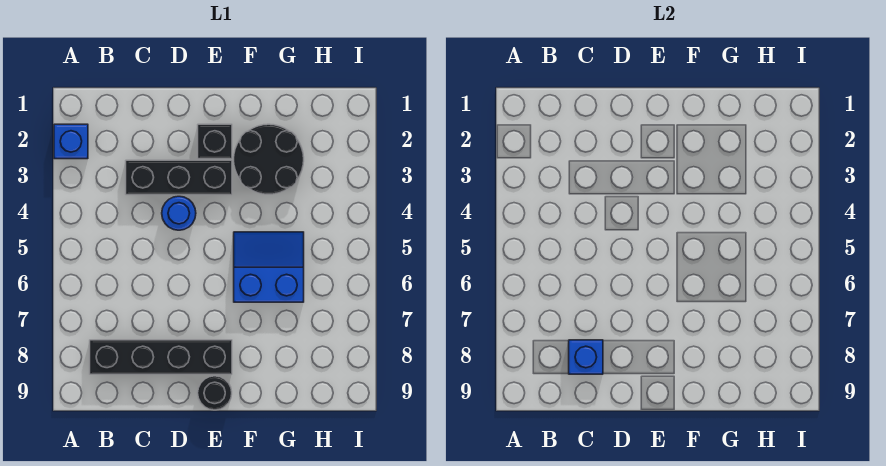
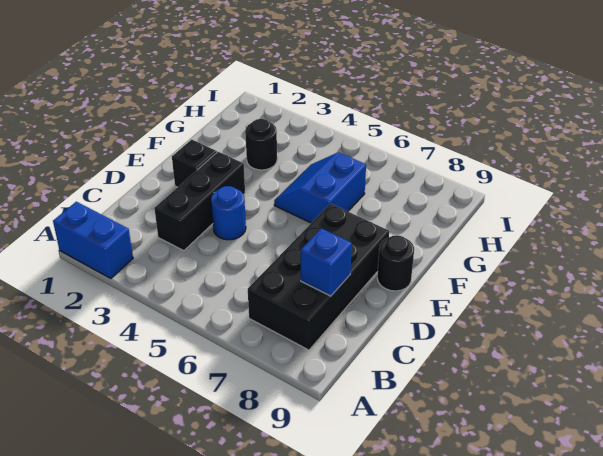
blue brick A2 level 1 -> blue brick A1:A2 level 1
black brick B8:E8 level 1 -> black brick B7:E8 level 1
black round brick F2:G3 level 1 -> black round brick G3 level 1

